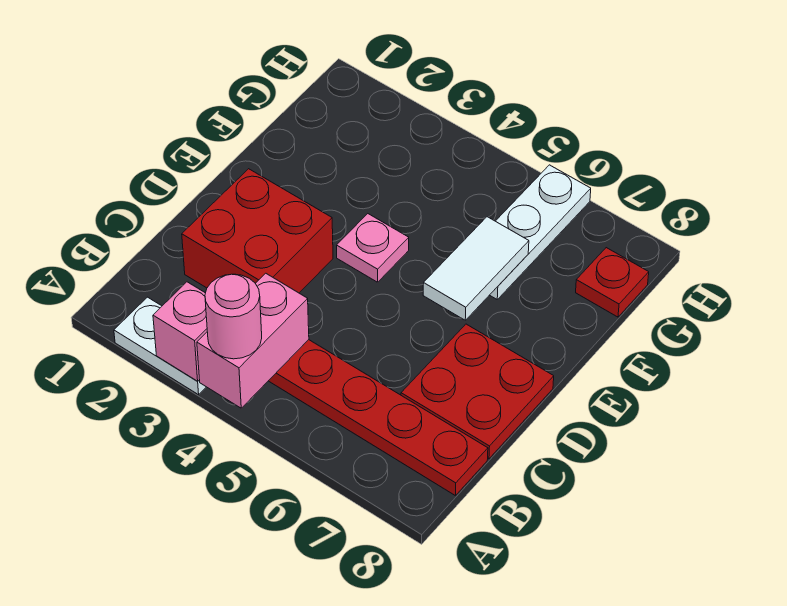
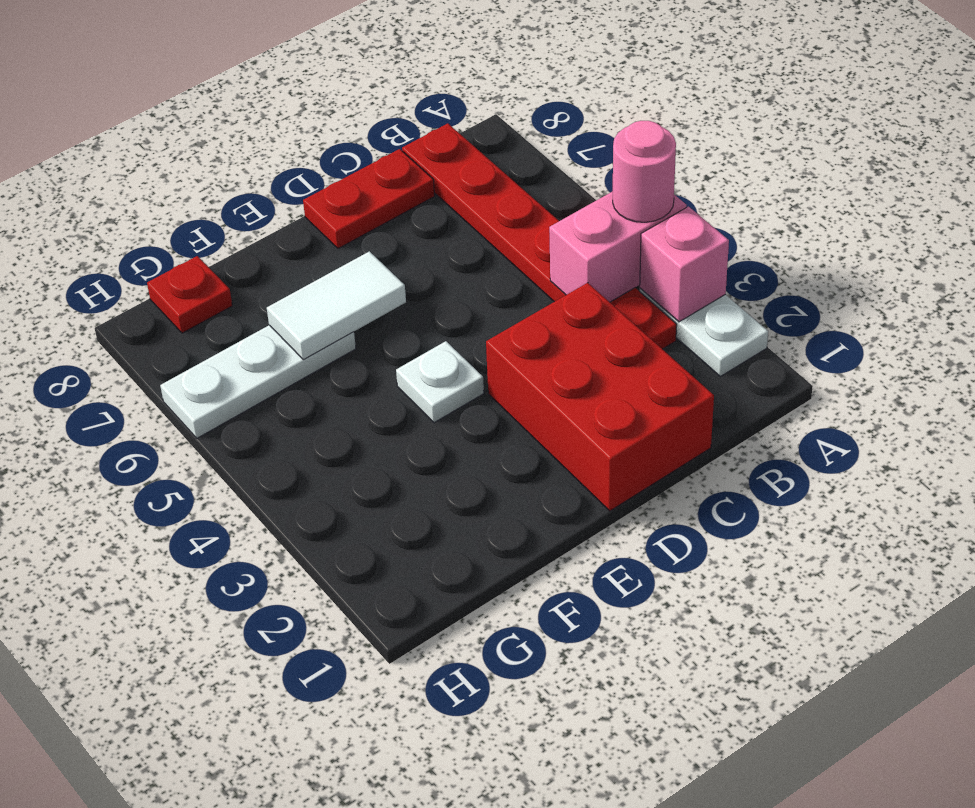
red brick C2:D3 level 1 -> red brick C1:D3 level 1
red plate C7:D8 level 1 -> red plate C8:D8 level 1
pink plate E4 level 1 -> white plate E4 level 1

